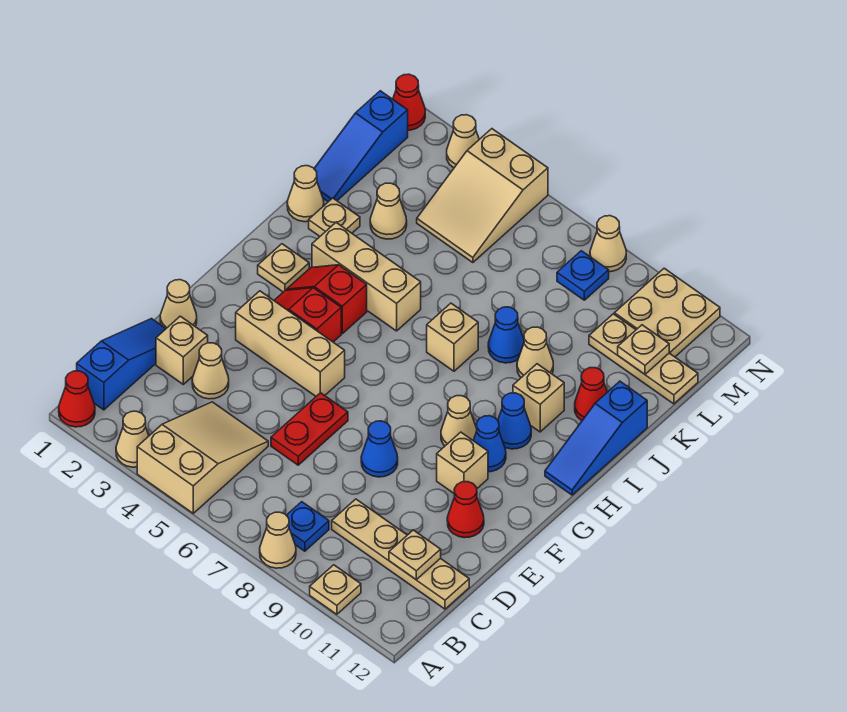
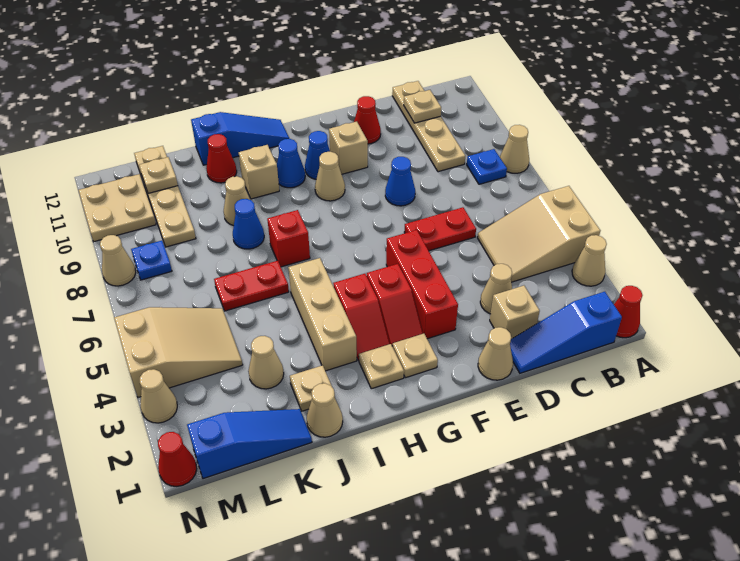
tan plate A10 level 1 -> tan plate G2 level 1
tan brick F3:F5 level 1 -> red brick F3:F5 level 1
tan brick I7 level 1 -> red brick I7 level 1
none -> red plate J6:K6 level 1
tan plate L10:L12 level 1 -> tan plate L9:L12 level 1

